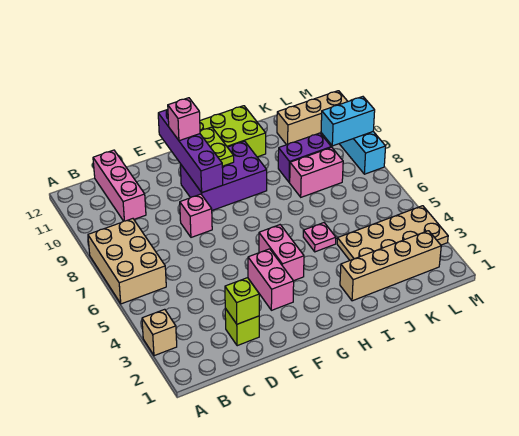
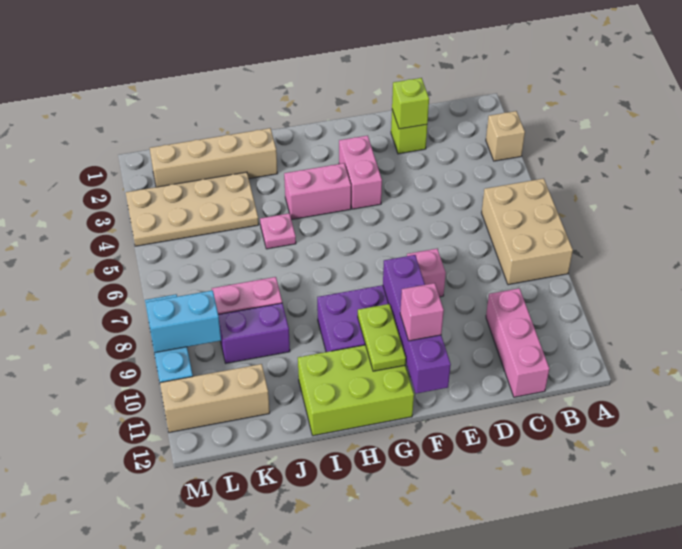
pink brick G4:G5 level 1 -> pink brick G4:H4 level 1

